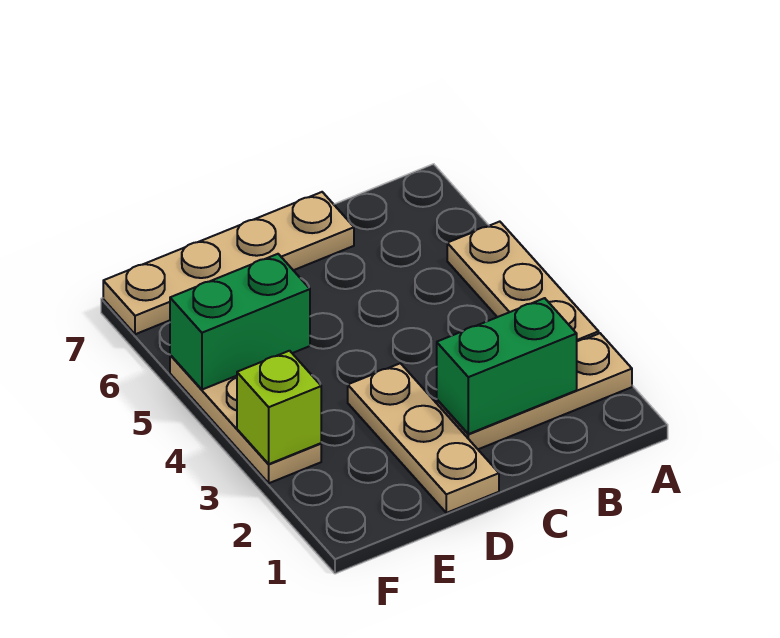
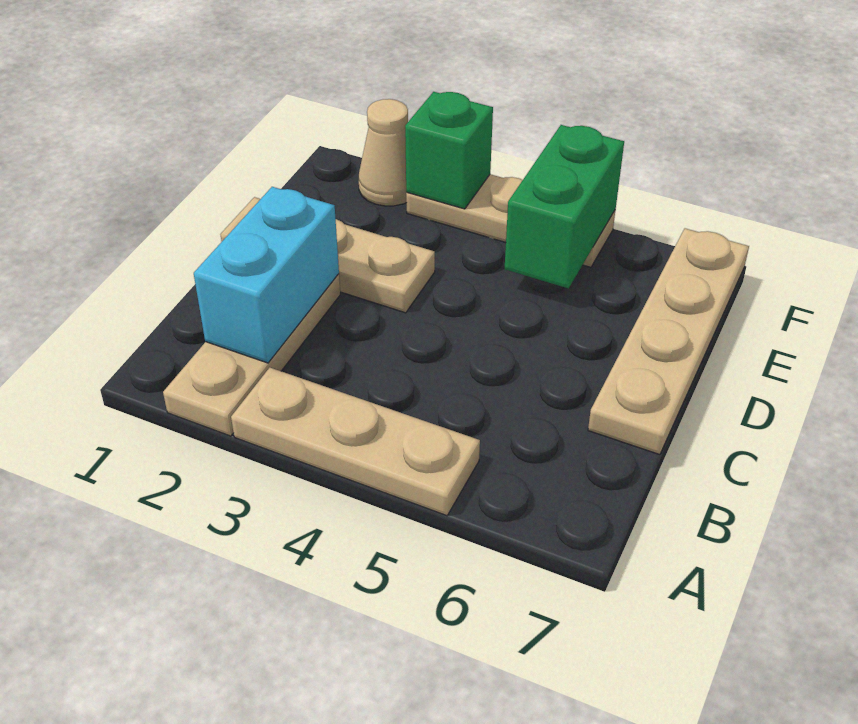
green brick B2:C2 level 2 -> cyan brick B2:C2 level 2
none -> tan cone F2 level 1
lime brick F3 level 2 -> green brick F3 level 2

